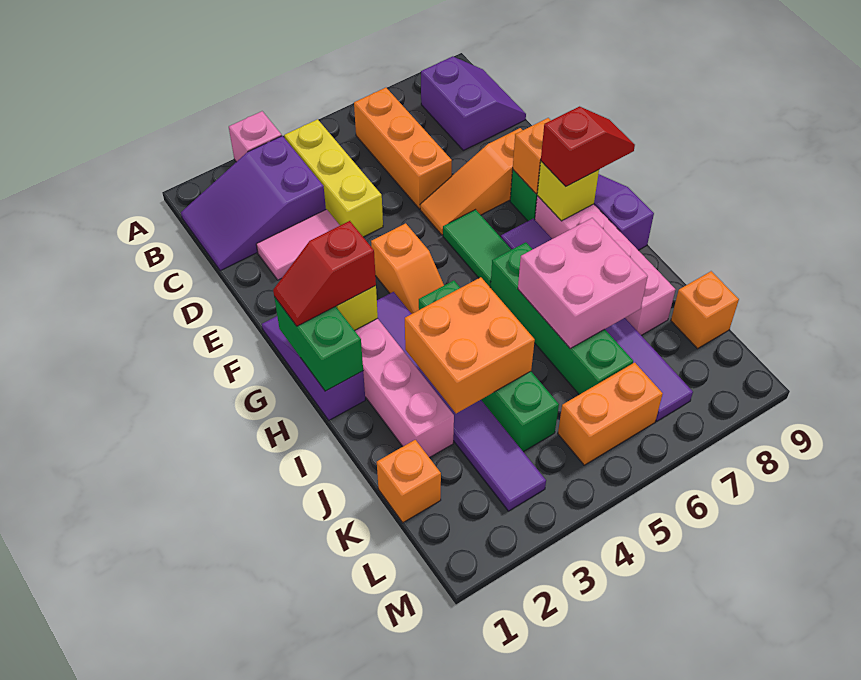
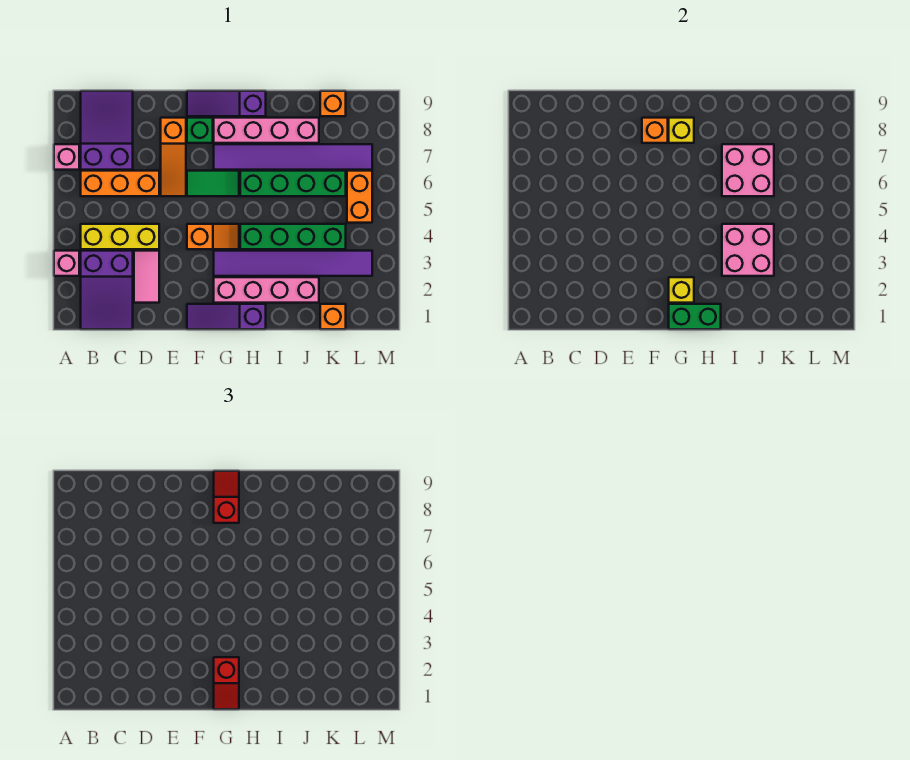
none -> pink brick A7 level 1
purple slope B8:C9 level 1 top 8 -> purple slope B7:C9 level 1 top 7
orange brick I3:J4 level 2 -> pink brick I3:J4 level 2

